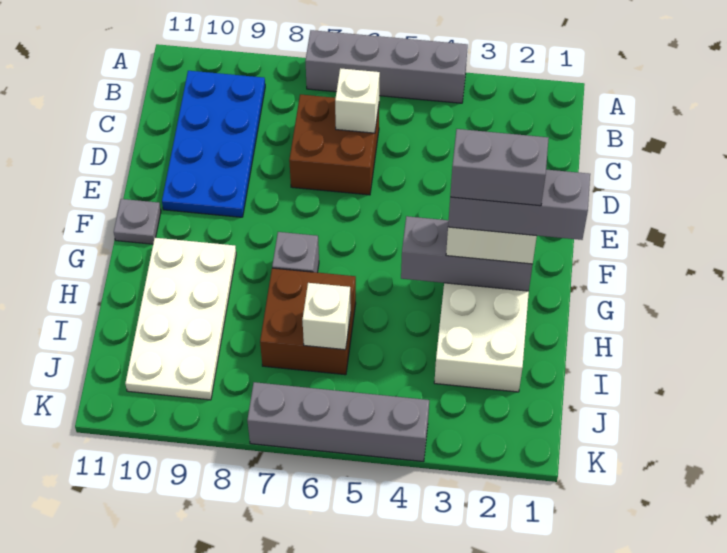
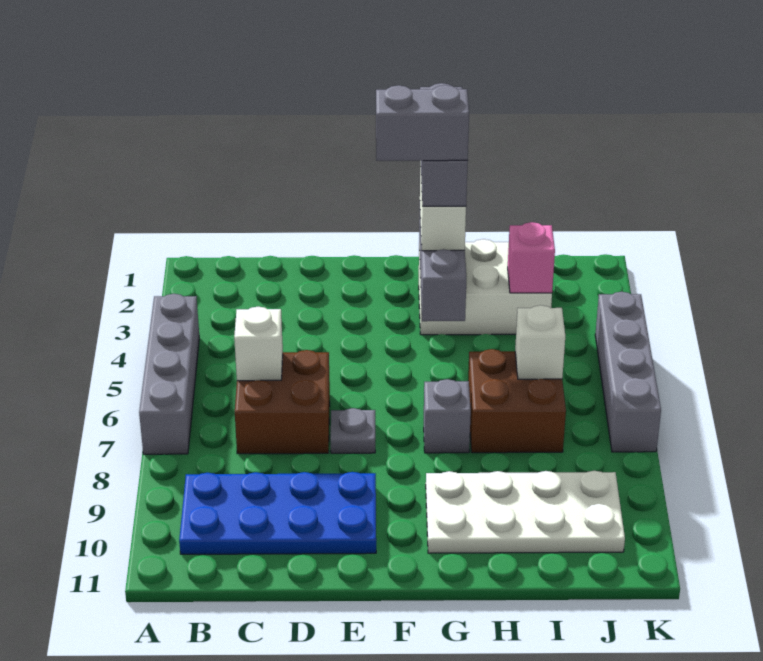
grey plate F11 level 1 -> grey plate E7 level 1
grey brick G2:G3 level 5 -> grey brick F3:G3 level 5
none -> pink brick I3 level 2

